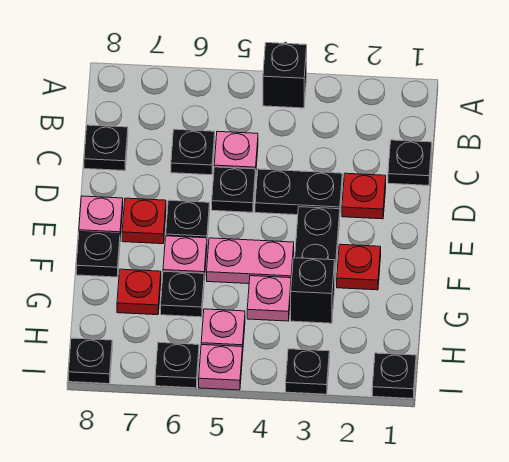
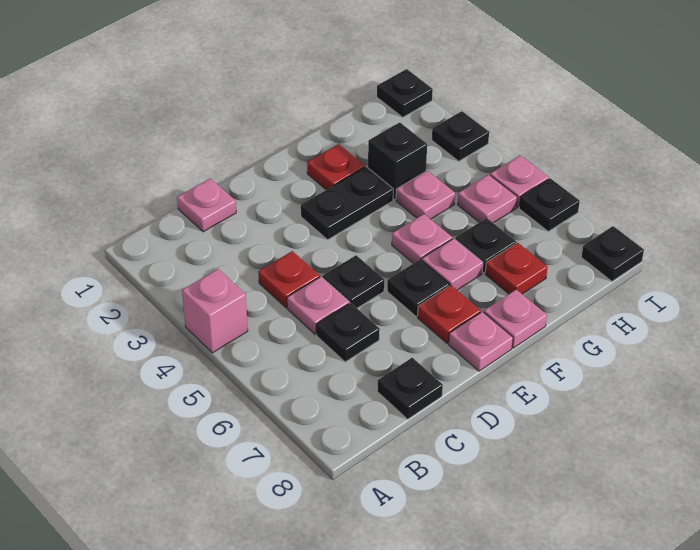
black brick A4 level 1 -> pink brick A4 level 1
black plate C1 level 1 -> pink plate C1 level 1
red plate D2 level 1 -> red plate C4 level 1
black plate D3:D4 level 1 -> none
pink plate F4:F5 level 1 -> pink plate F5 level 1
black plate F8 level 1 -> pink plate F8 level 1

